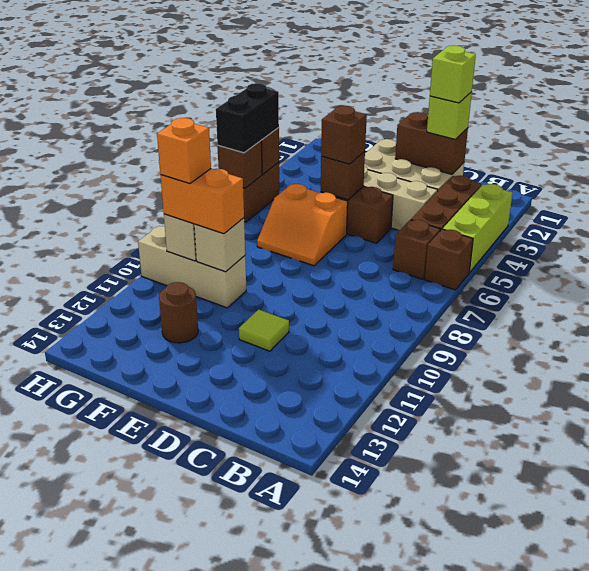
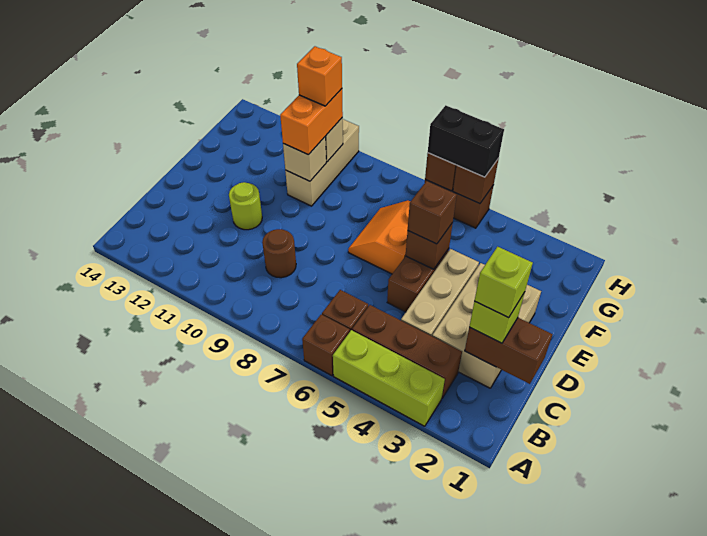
brown brick C2:D2 level 2 -> brown brick C1:C2 level 2
lime tile D11 level 1 -> lime round brick D11 level 1
brown round brick F12 level 1 -> brown round brick C9 level 1

